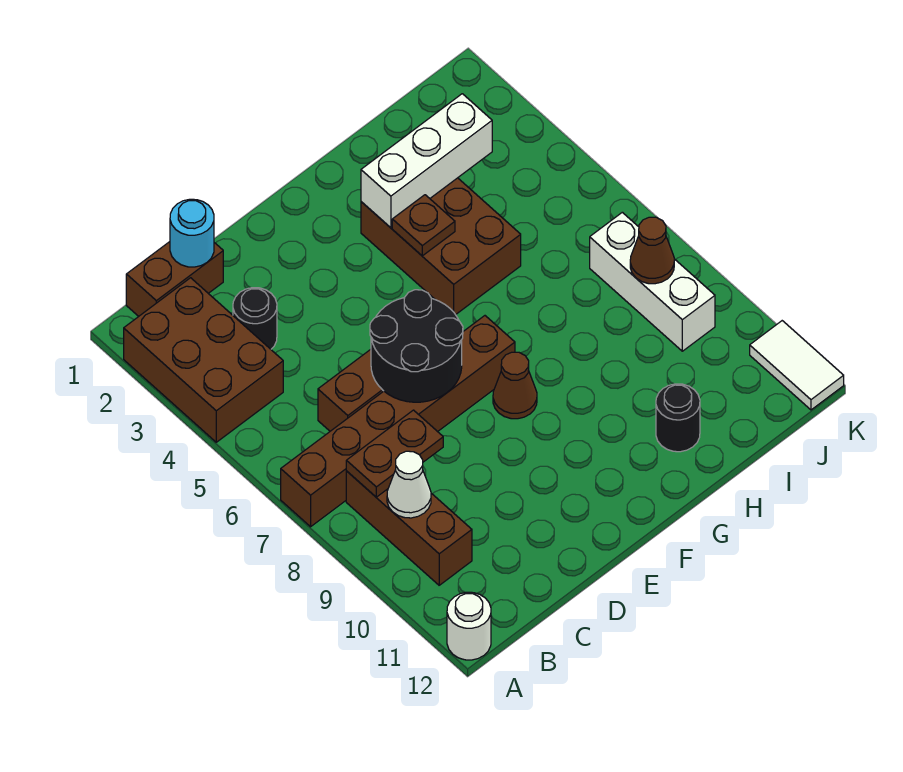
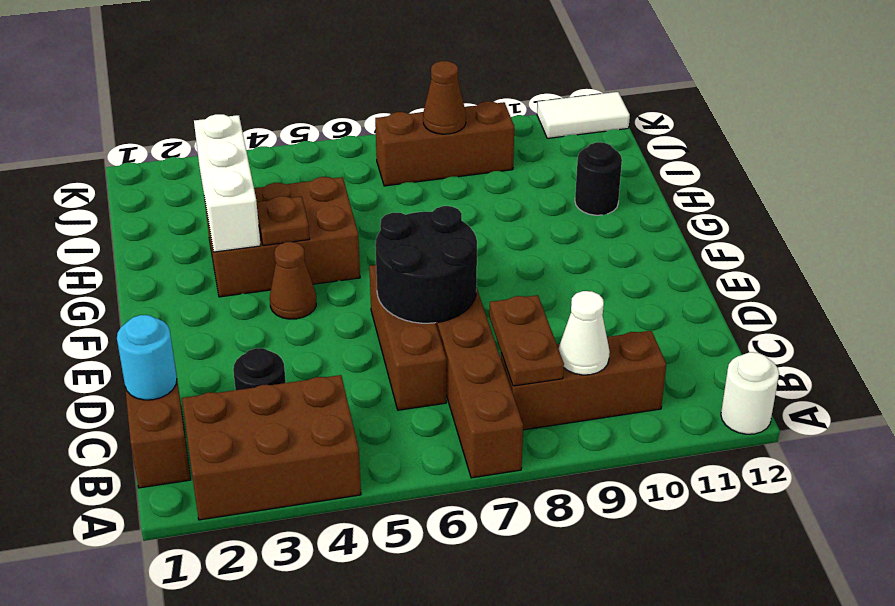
brown cone F8 level 1 -> brown cone F4 level 1
white brick J7:J9 level 1 -> brown brick J7:J9 level 1

